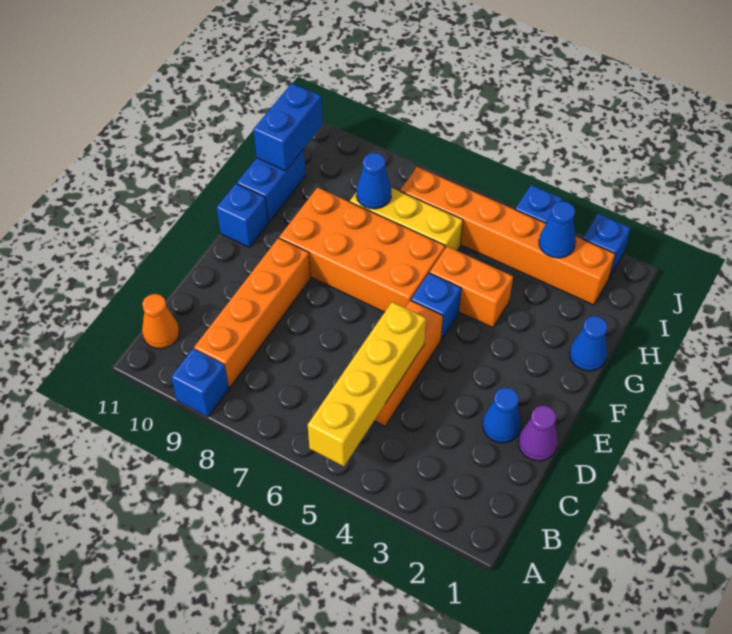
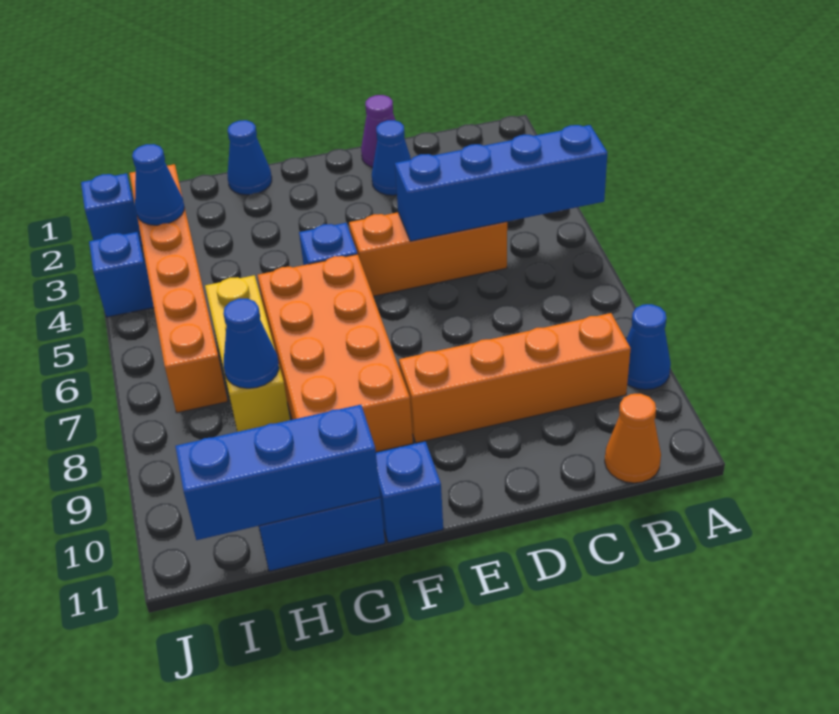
yellow brick A5:D5 level 2 -> blue brick A5:D5 level 2
blue brick A9 level 1 -> blue cone A9 level 1
orange brick G4:G5 level 1 -> none
blue brick H11:I11 level 2 -> blue brick G11:I11 level 2

